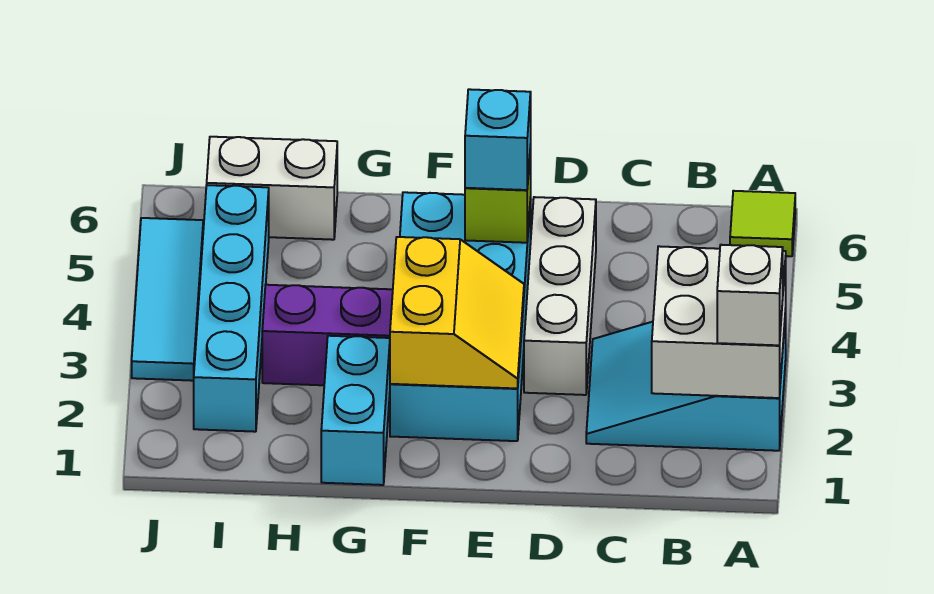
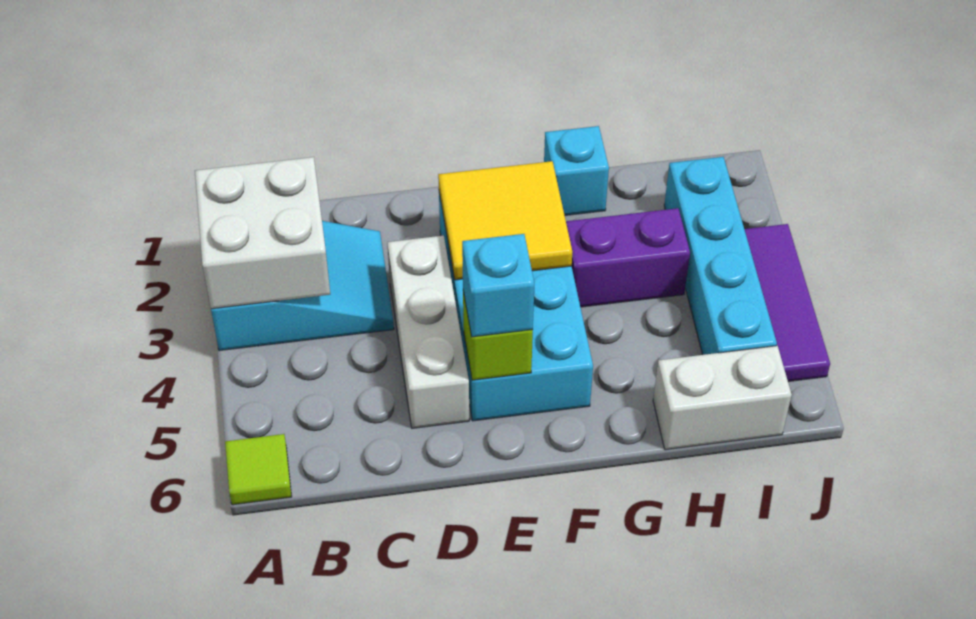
white brick A2 level 3 -> none
yellow slope E2:F3 level 2 top F -> yellow tile E2:F3 level 2
cyan brick G1:G2 level 1 -> cyan brick G1 level 1
cyan tile J3:J5 level 1 -> purple tile J3:J5 level 1

